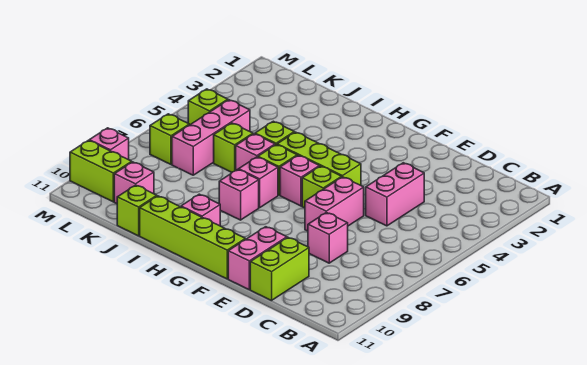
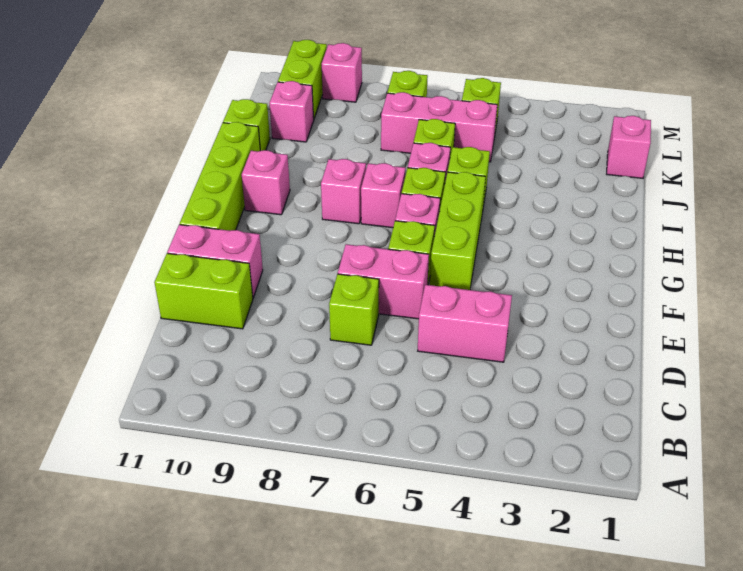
none -> lime brick D7 level 1
pink brick D8 level 1 -> pink brick K1 level 1

